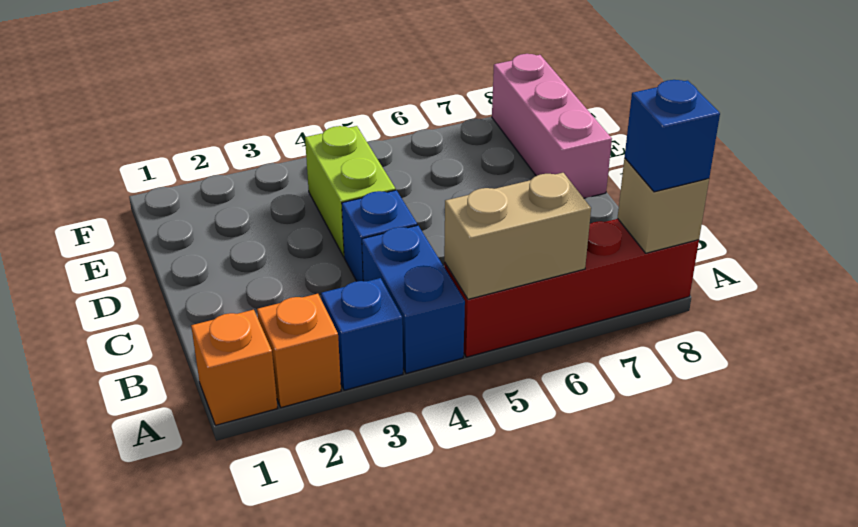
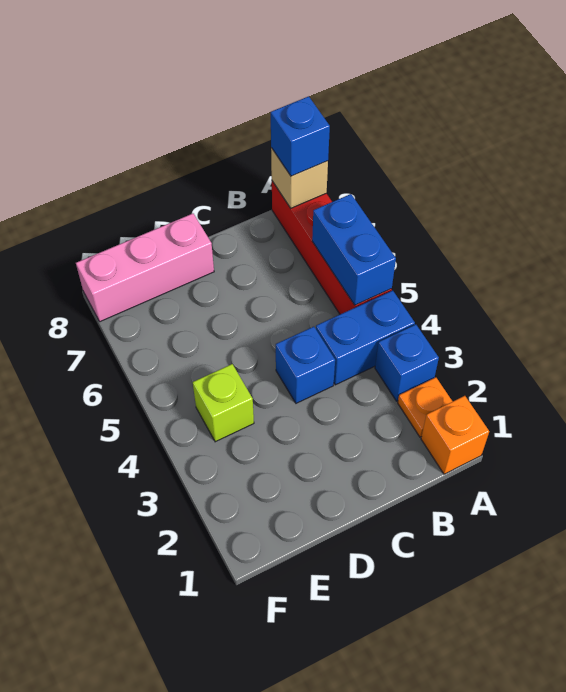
orange brick A2 level 1 -> orange plate A2 level 1
tan brick A5:A6 level 2 -> blue brick A5:A6 level 2
lime brick D4:E4 level 1 -> lime brick E4 level 1

